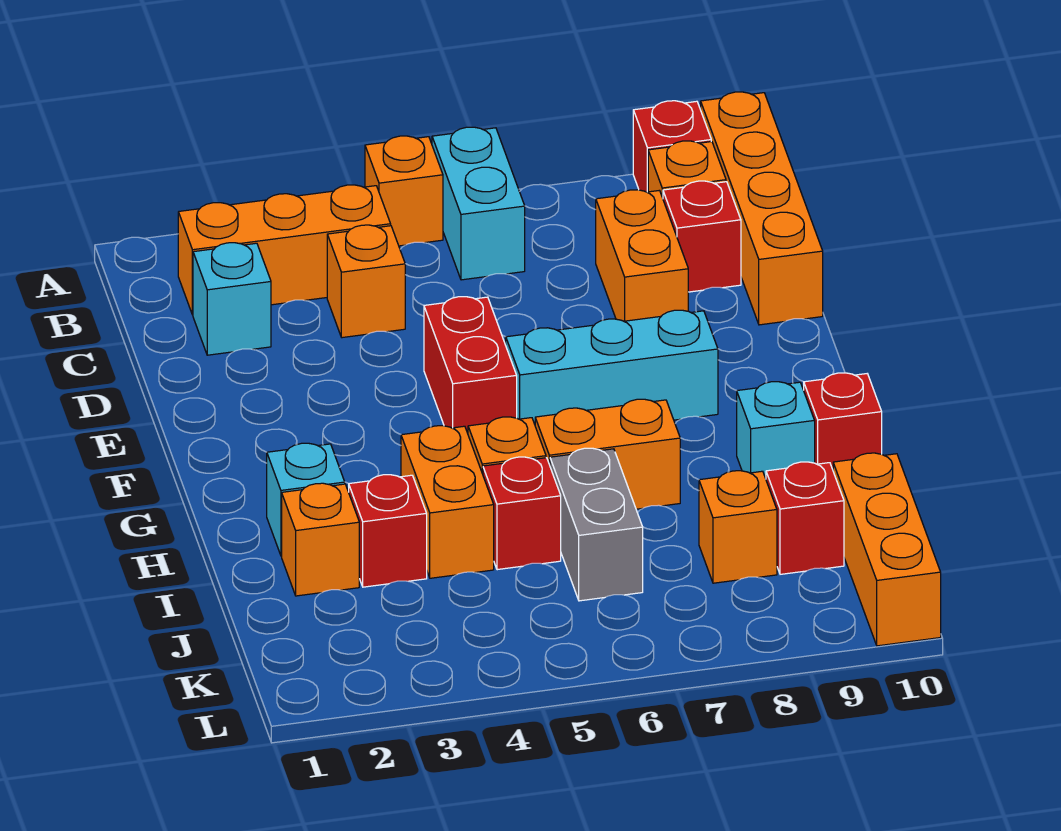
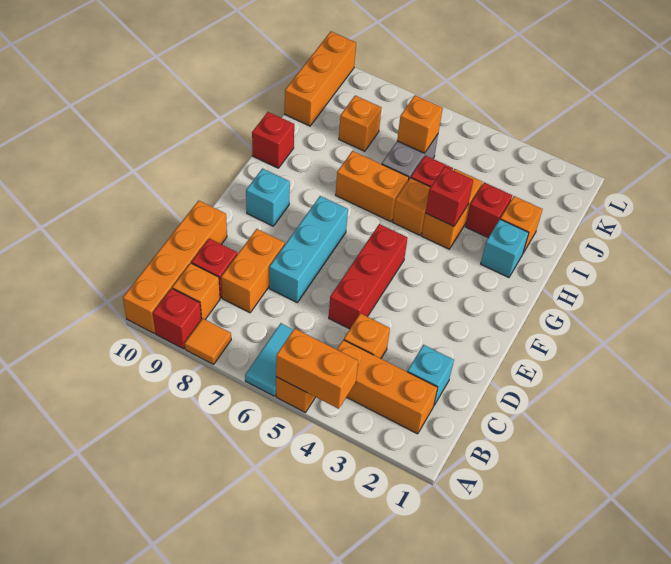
none -> orange brick A4:A5 level 2
cyan brick A6:B6 level 1 -> cyan tile A6:B6 level 1
none -> orange tile A8 level 1
red brick E5:F5 level 1 -> red brick D5:F5 level 1
cyan brick F6:F8 level 1 -> cyan brick D7:F7 level 1
cyan brick H9 level 1 -> cyan brick F9 level 1
none -> orange brick J6 level 2
red brick J9 level 1 -> red brick H4 level 2

